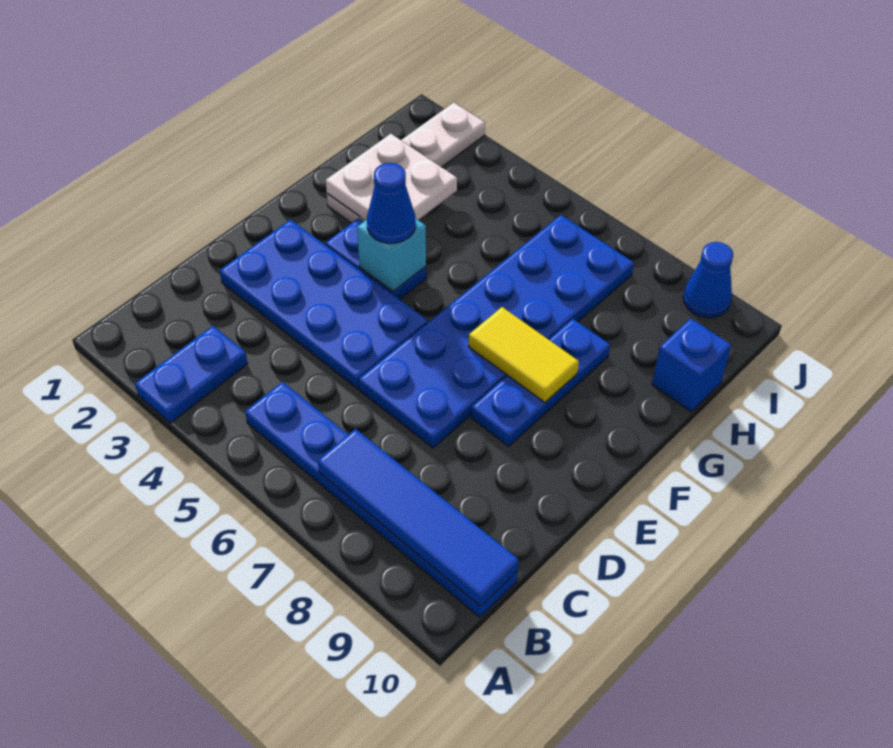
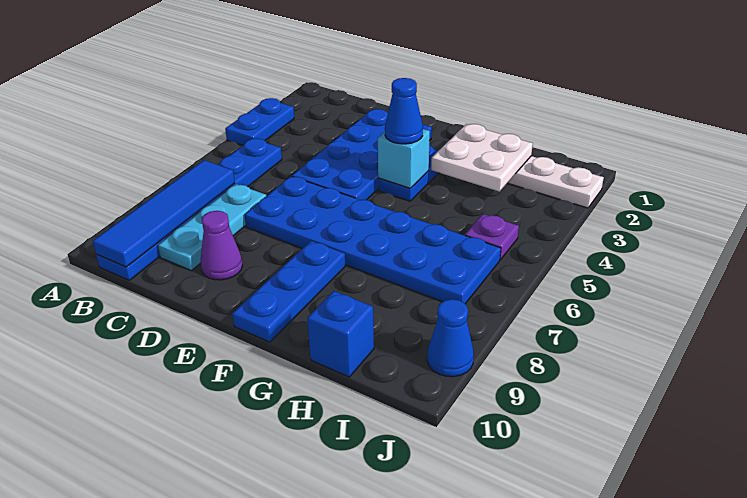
blue plate A3:B3 level 1 -> blue plate A3:A4 level 1
none -> cyan plate C7:C9 level 1
none -> purple cone D9 level 1
blue plate E8:G8 level 1 -> blue plate F8:F10 level 1
yellow tile F7:F8 level 2 -> none
none -> purple plate I5 level 1

